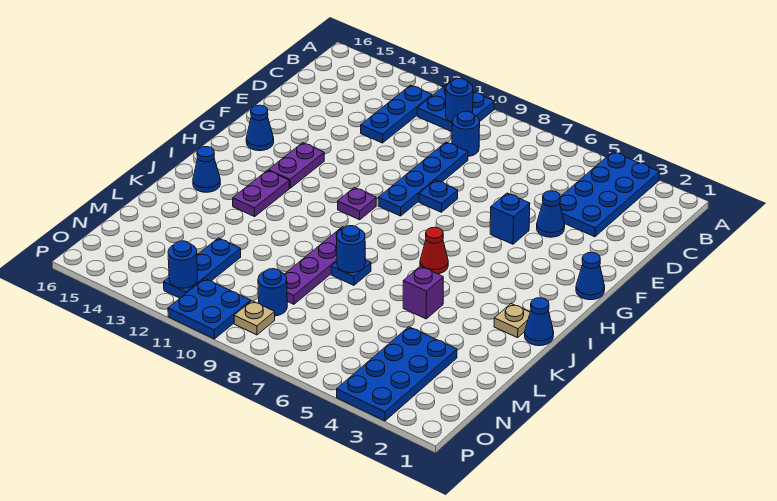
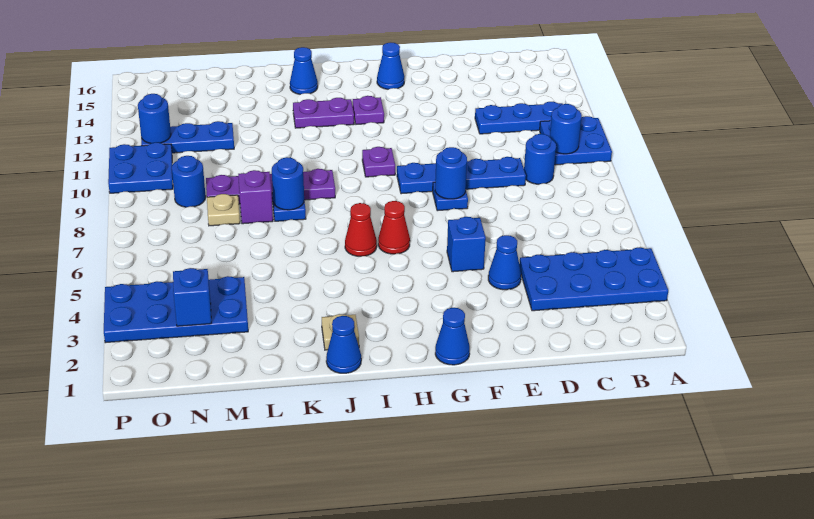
none -> blue round brick F8 level 2
purple plate G13:H13 level 1 -> purple plate H13 level 1
none -> red cone H6 level 1
purple brick K5 level 1 -> purple brick L8 level 1
none -> blue brick N3 level 2
tan plate O9 level 1 -> tan plate M8 level 1

